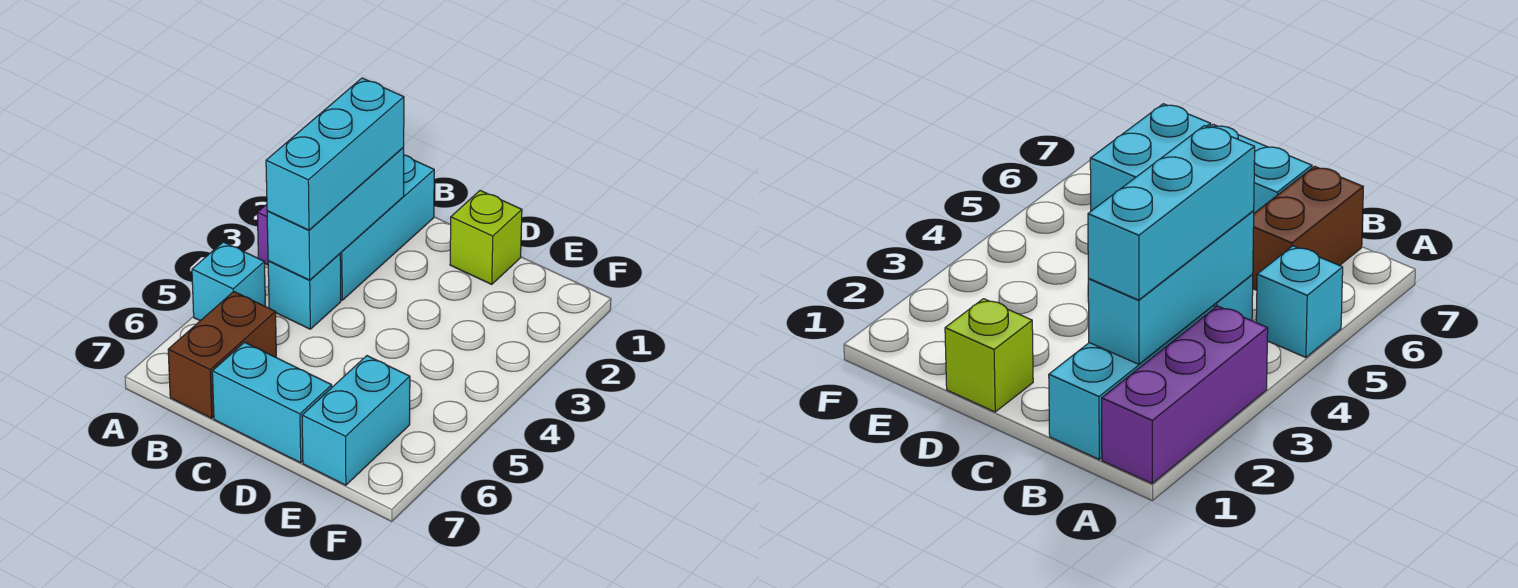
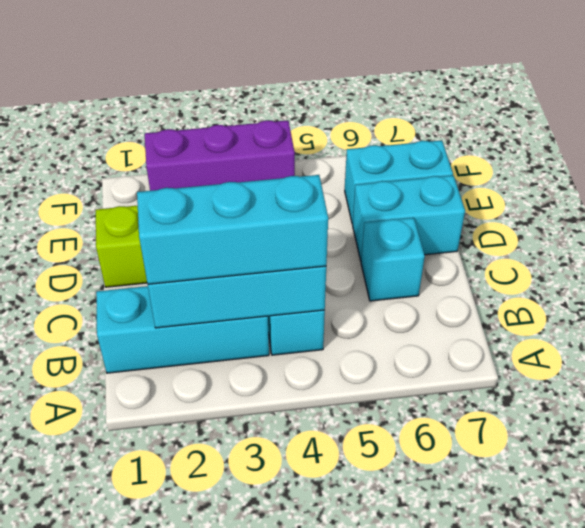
purple brick A1:A3 level 1 -> purple brick F2:F4 level 1
cyan brick A5 level 1 -> cyan brick C6 level 1
brown brick B6:B7 level 1 -> none
cyan brick C7:D7 level 1 -> cyan brick D6:D7 level 1

